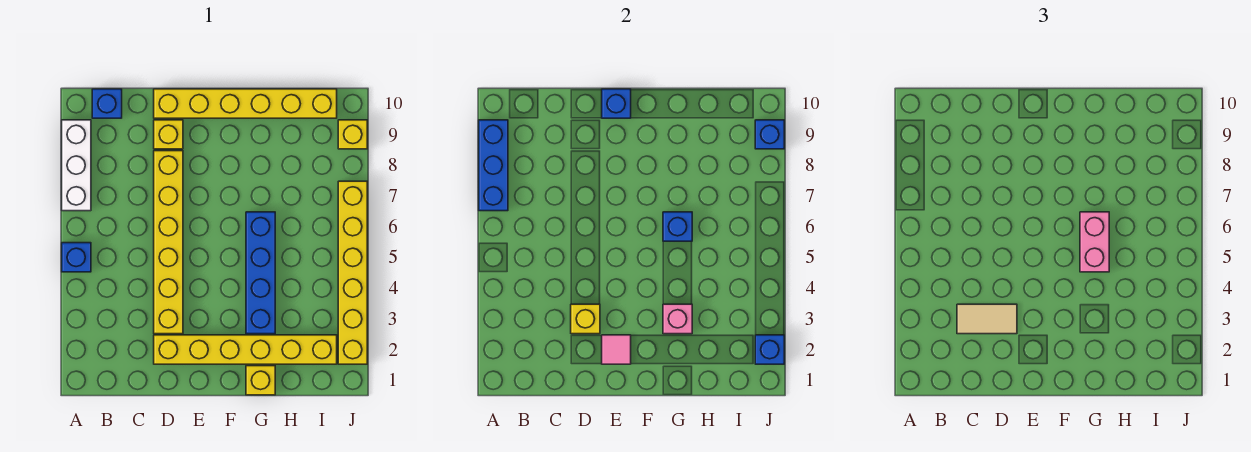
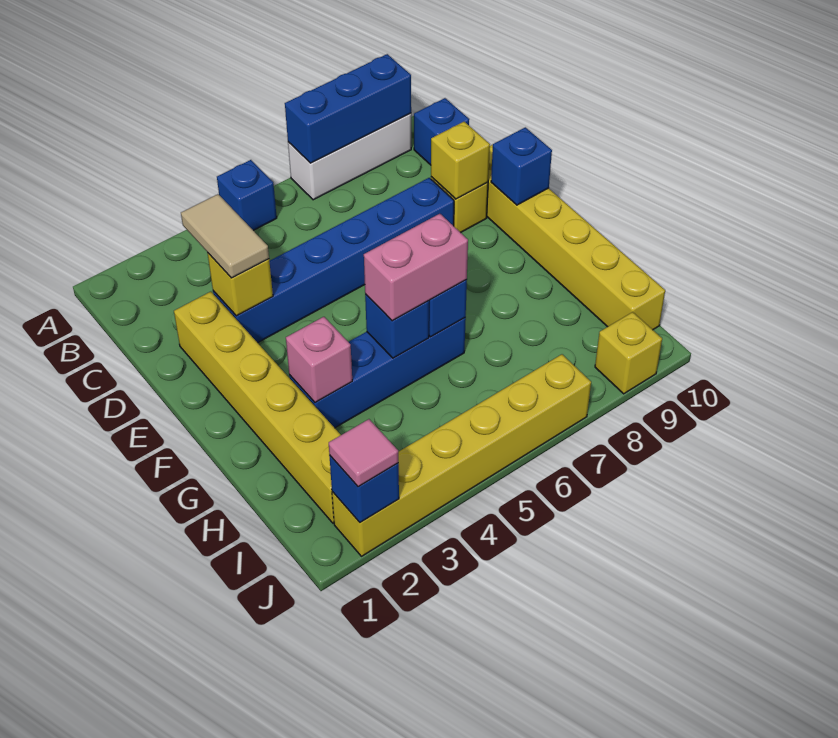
yellow brick D3:D8 level 1 -> blue brick D3:D8 level 1
pink tile E2 level 2 -> pink tile J2 level 3
yellow brick G1 level 1 -> yellow brick D9 level 2
blue brick J9 level 2 -> blue brick G5 level 2

